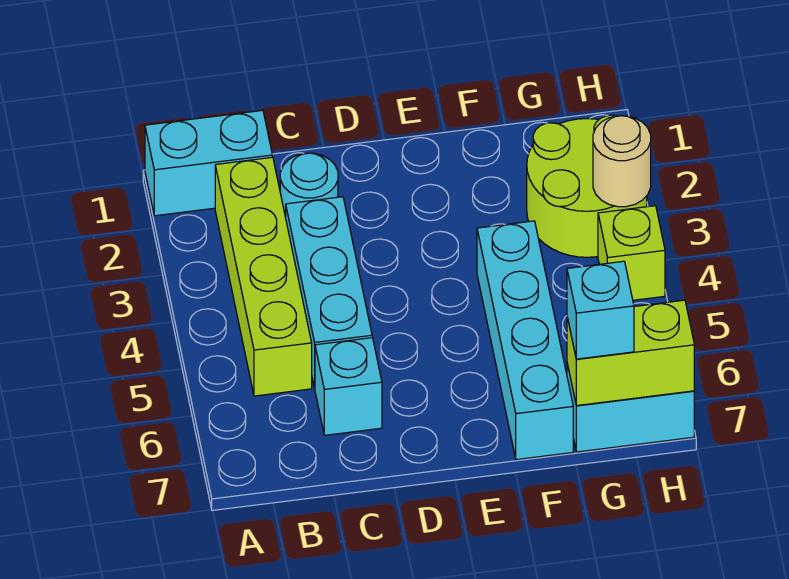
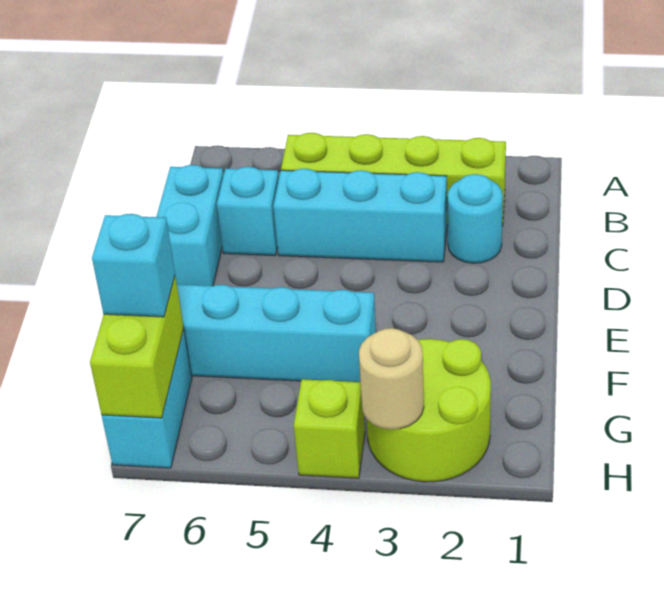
cyan brick A1:B1 level 1 -> cyan brick C7:D7 level 1

